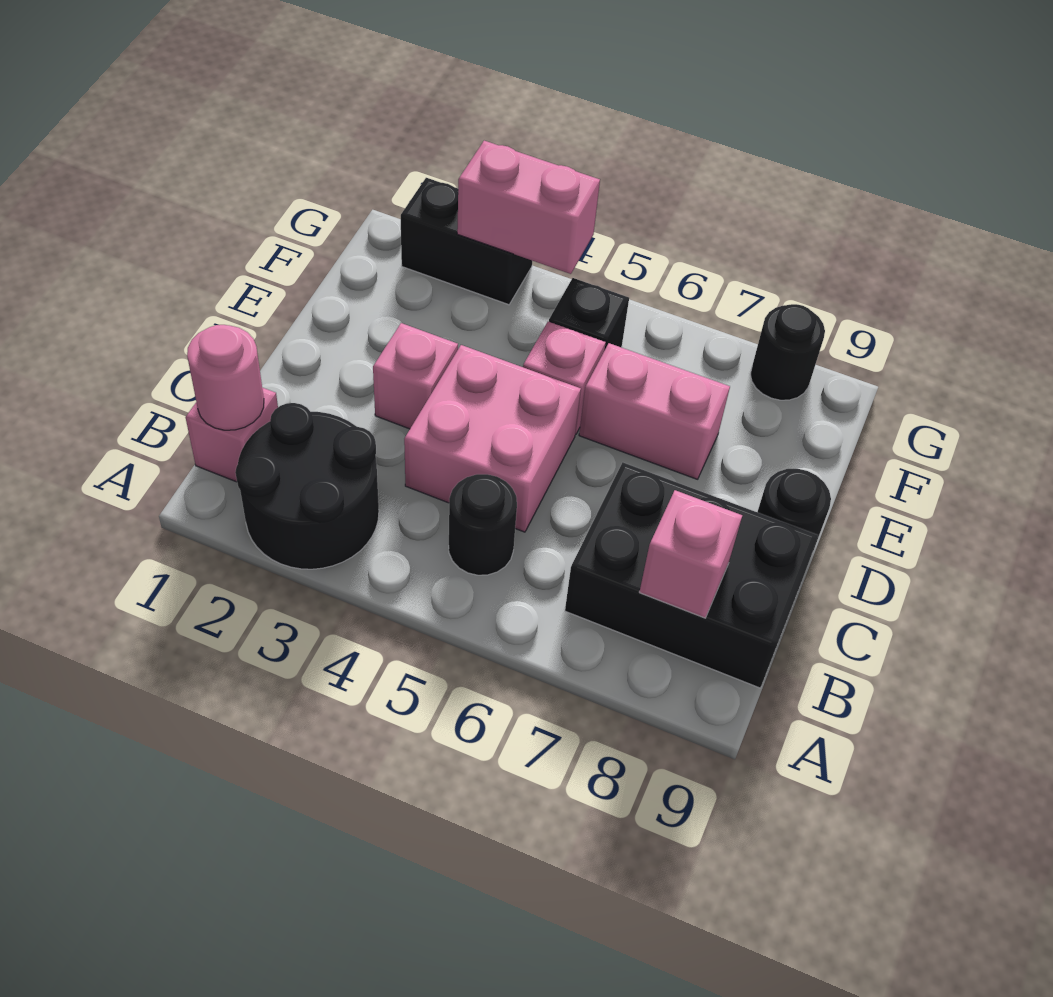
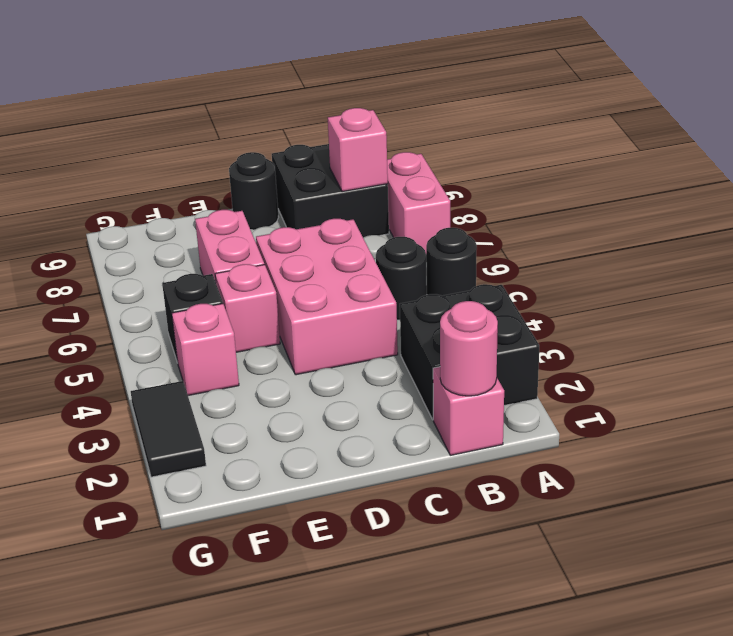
black round brick A2:B3 level 1 -> black brick A2:B3 level 1
black brick B7:C9 level 1 -> black brick B8:C9 level 1
pink brick C4:D5 level 1 -> pink brick C4:D6 level 1
pink brick D3 level 1 -> pink brick F4 level 1
black brick G2:G3 level 1 -> black tile G2:G3 level 1
pink brick G3:G4 level 2 -> pink brick A7:A8 level 1
black round brick G8 level 1 -> black round brick A5 level 1

